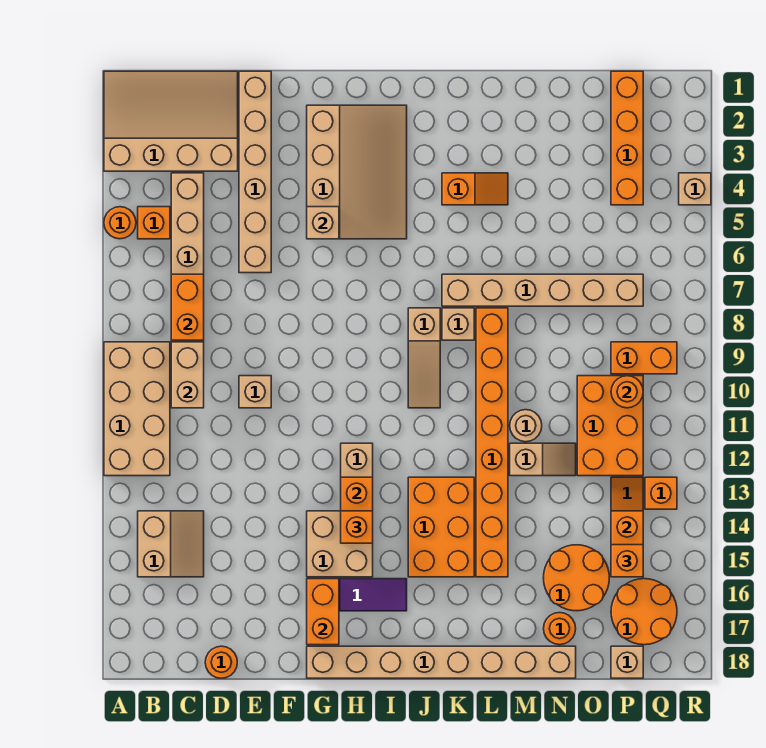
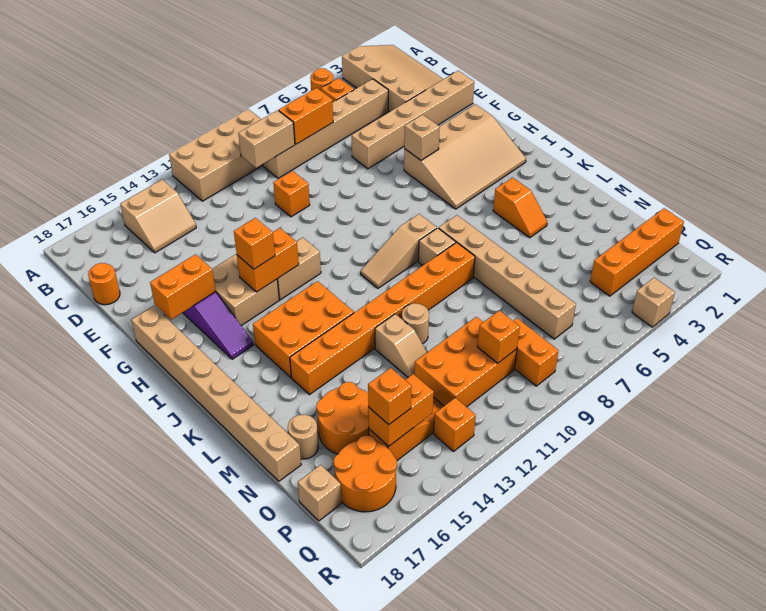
tan brick E10 level 1 -> orange brick E10 level 1
orange round brick N17 level 1 -> tan round brick N17 level 1
orange round brick P10 level 2 -> orange brick P10 level 2

